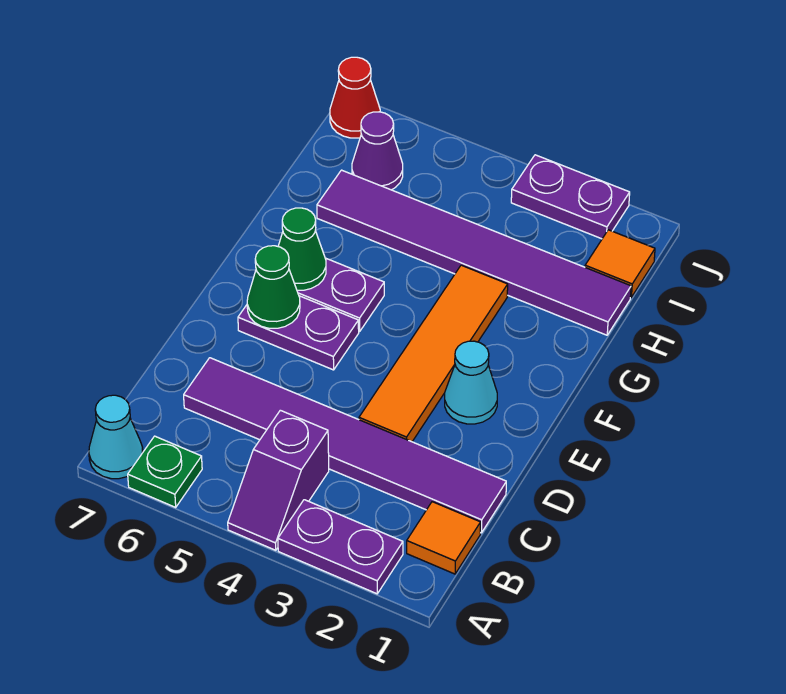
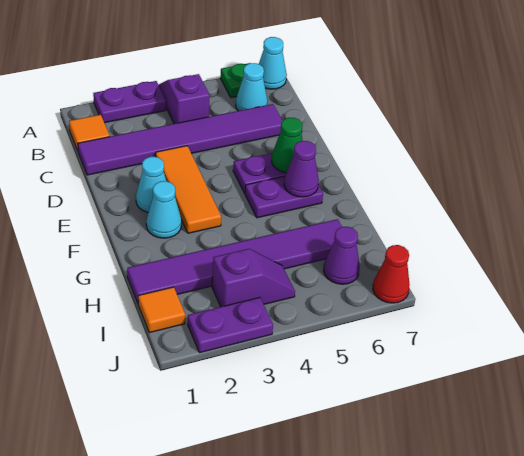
none -> cyan cone B6 level 1
orange tile D3:G3 level 1 -> orange tile D3:F3 level 1
none -> cyan cone F2 level 1
green cone F6 level 2 -> purple cone F6 level 2
none -> purple slope I3:I4 level 1 top 3

